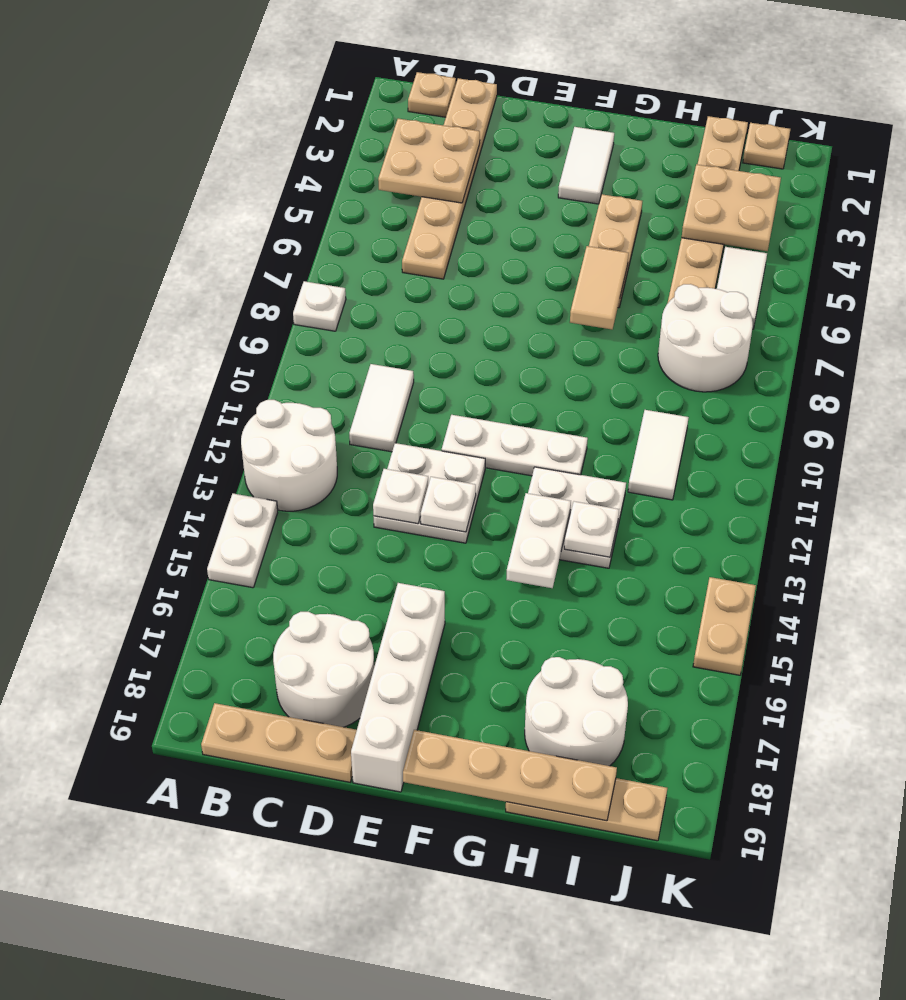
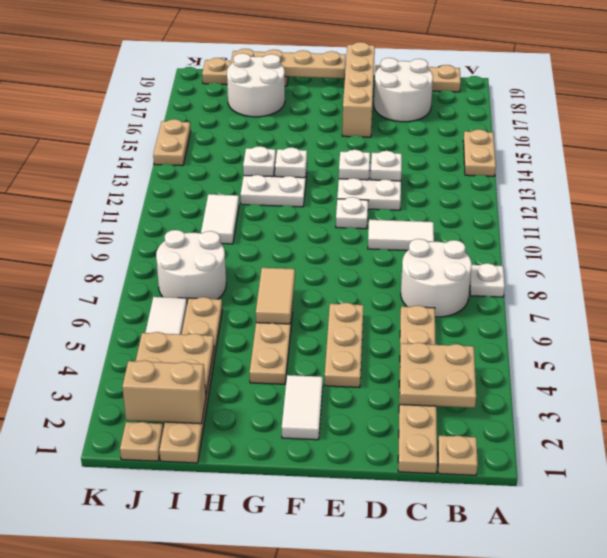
white round brick A12:B13 level 1 -> white round brick B7:C8 level 1
white plate A14:A15 level 1 -> tan plate A14:A15 level 1
white tile C10:C11 level 1 -> white tile C10:D10 level 1
none -> tan plate E4:E6 level 1
white plate E11:G11 level 1 -> white plate E11 level 1
white brick E16:E19 level 1 -> tan brick E16:E19 level 1
white plate G13:G14 level 2 -> white plate G13 level 2
none -> tan brick I2:J2 level 2

